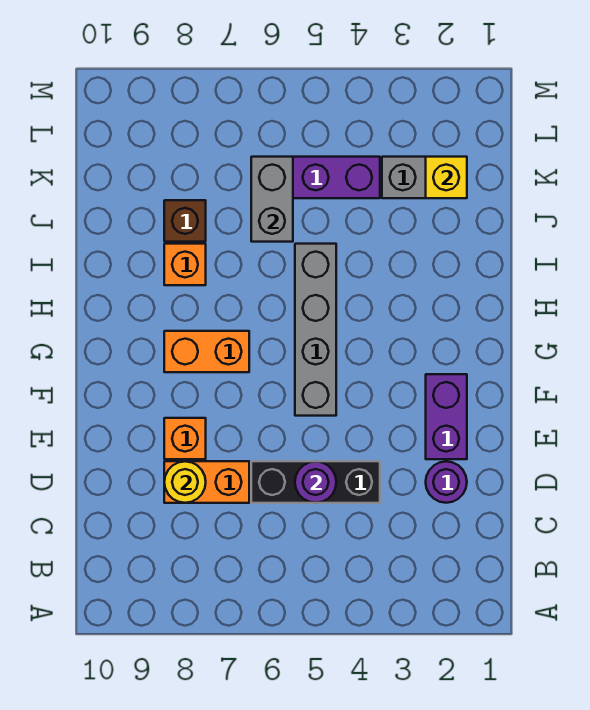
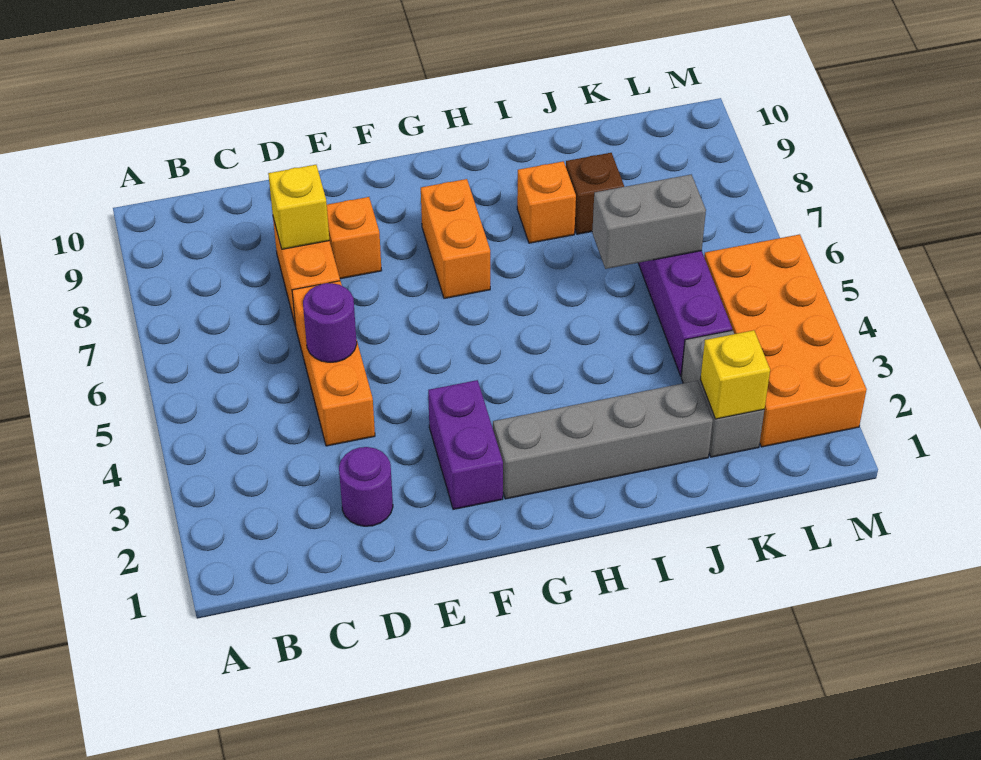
black brick D4:D6 level 1 -> orange brick D4:D6 level 1
yellow round brick D8 level 2 -> yellow brick D8 level 2
purple brick E2:F2 level 1 -> purple brick F2:F3 level 1
grey brick F5:I5 level 1 -> grey brick G2:J2 level 1
none -> orange brick L2:M5 level 1

